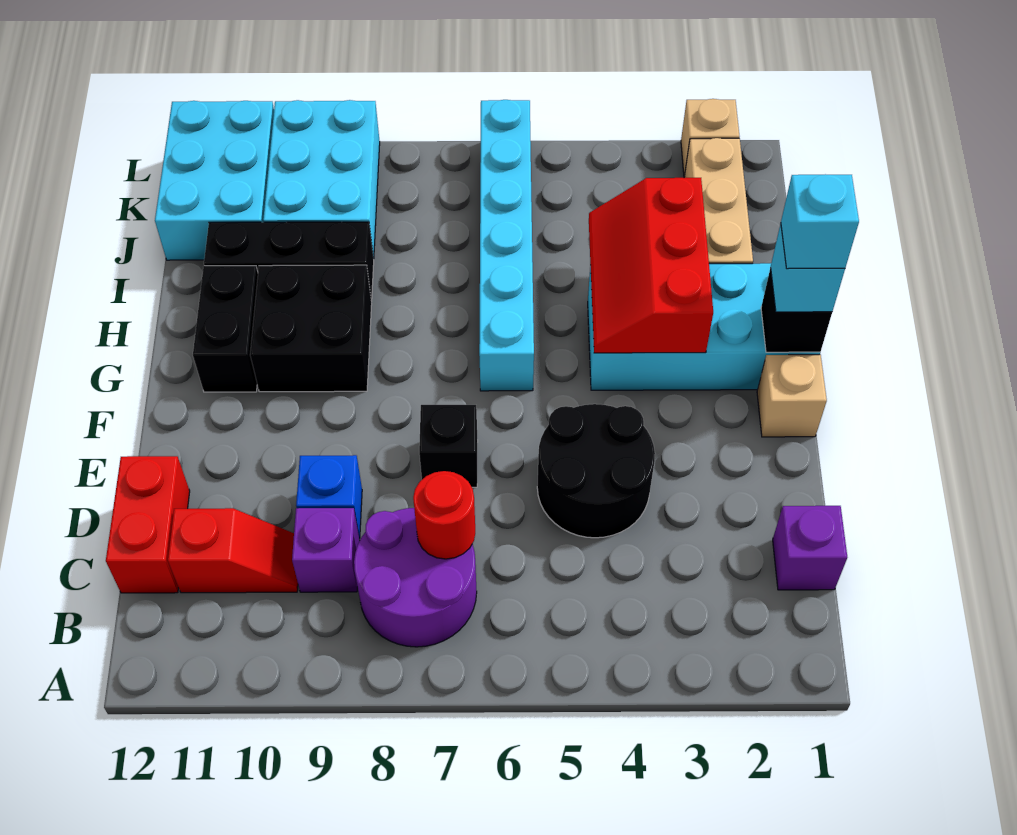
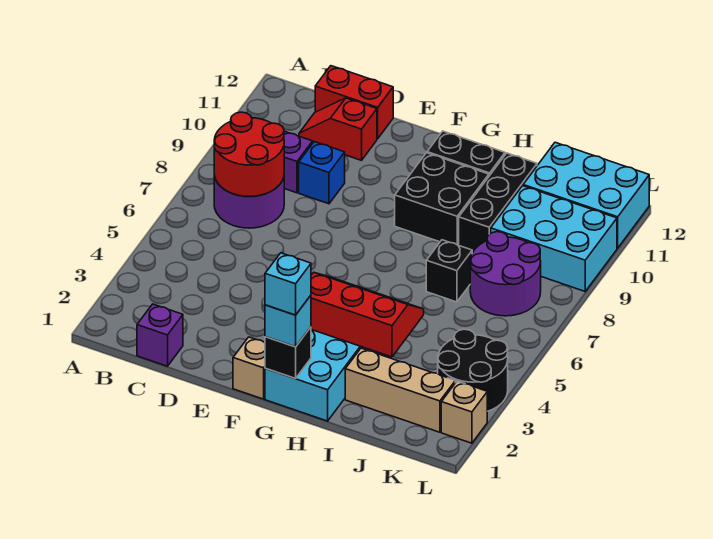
red round brick C7 level 2 -> red round brick B7:C8 level 2
red slope C10:C11 level 1 top 11 -> red slope C11:D11 level 1 top D
black round brick D4:E5 level 1 -> black round brick K3:L4 level 1
black brick E7 level 1 -> black brick I7 level 1
cyan brick G6:L6 level 1 -> none
none -> purple round brick J7:K8 level 1

